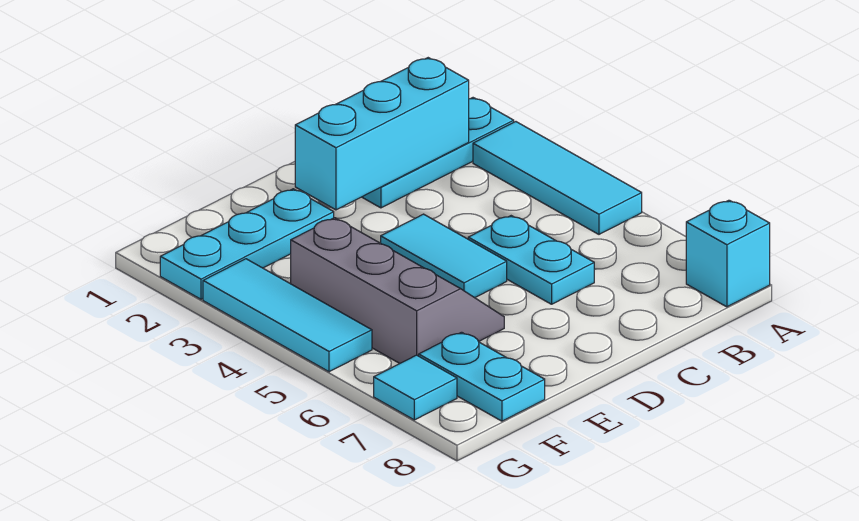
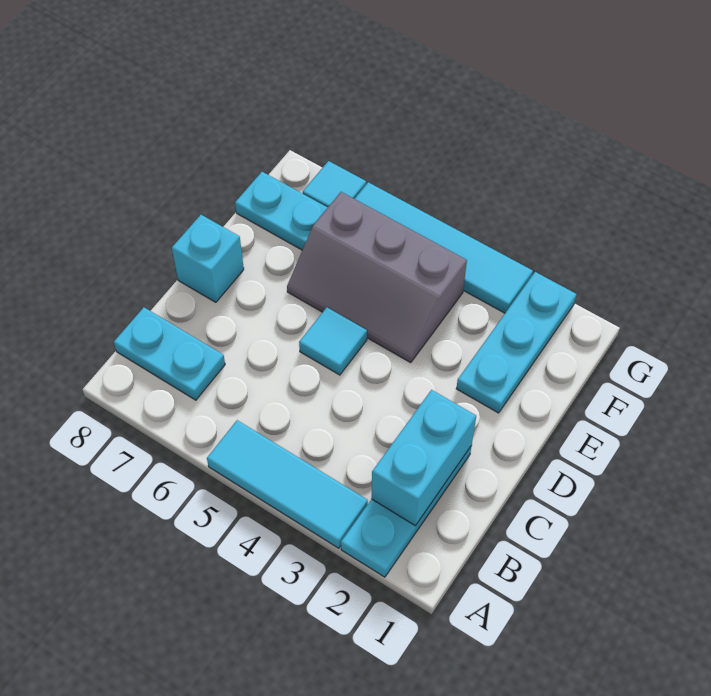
cyan brick A8 level 1 -> cyan brick D8 level 1
cyan brick B2:D2 level 2 -> cyan brick B2:C2 level 2
cyan plate C5:C6 level 1 -> cyan plate B7:B8 level 1
cyan tile D4:D5 level 1 -> cyan tile D5 level 1
cyan tile G3:G5 level 1 -> cyan tile G3:G6 level 1

